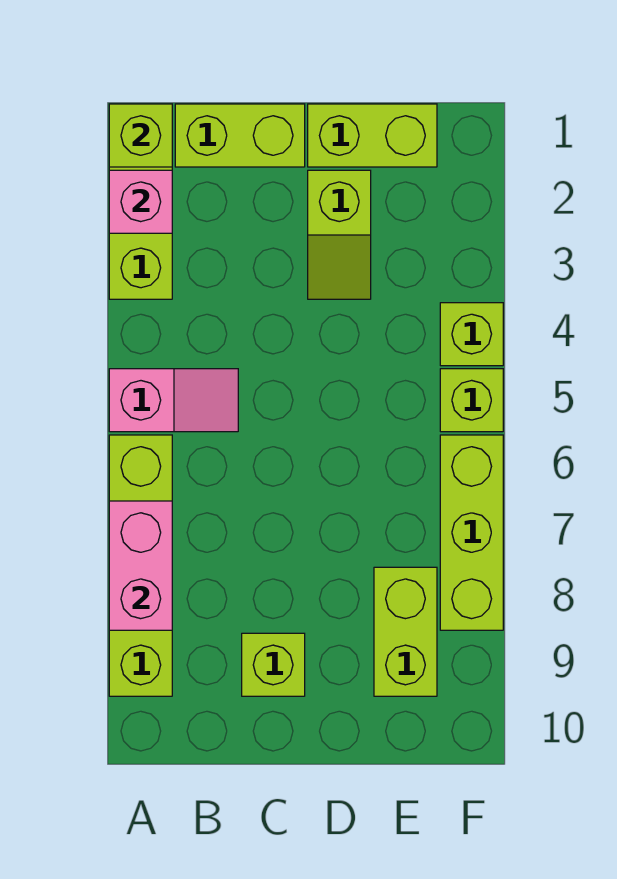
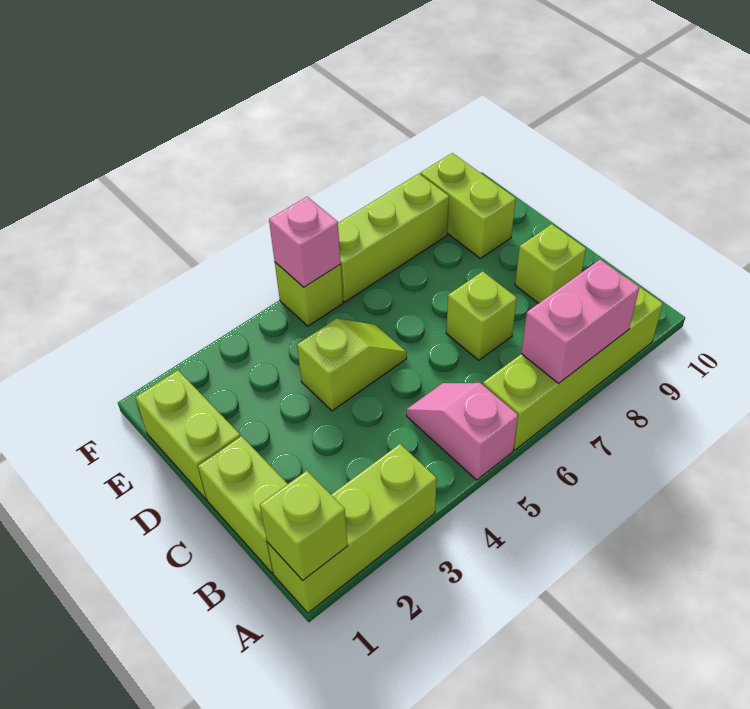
pink brick A2 level 2 -> pink brick F5 level 2
lime slope D2:D3 level 1 top 2 -> lime slope D4:D5 level 1 top 4
lime brick E8:E9 level 1 -> lime brick E9:F9 level 1
lime brick F4 level 1 -> lime brick C7 level 1

